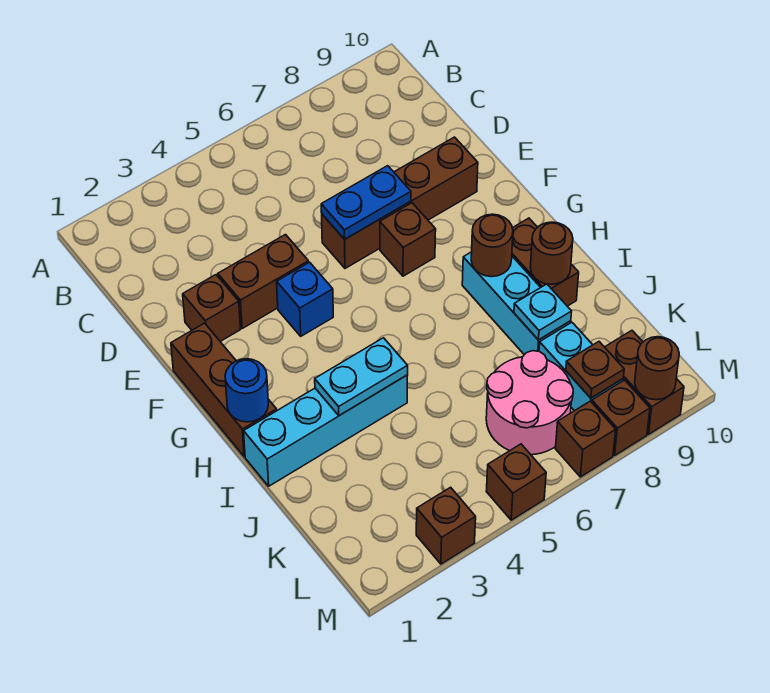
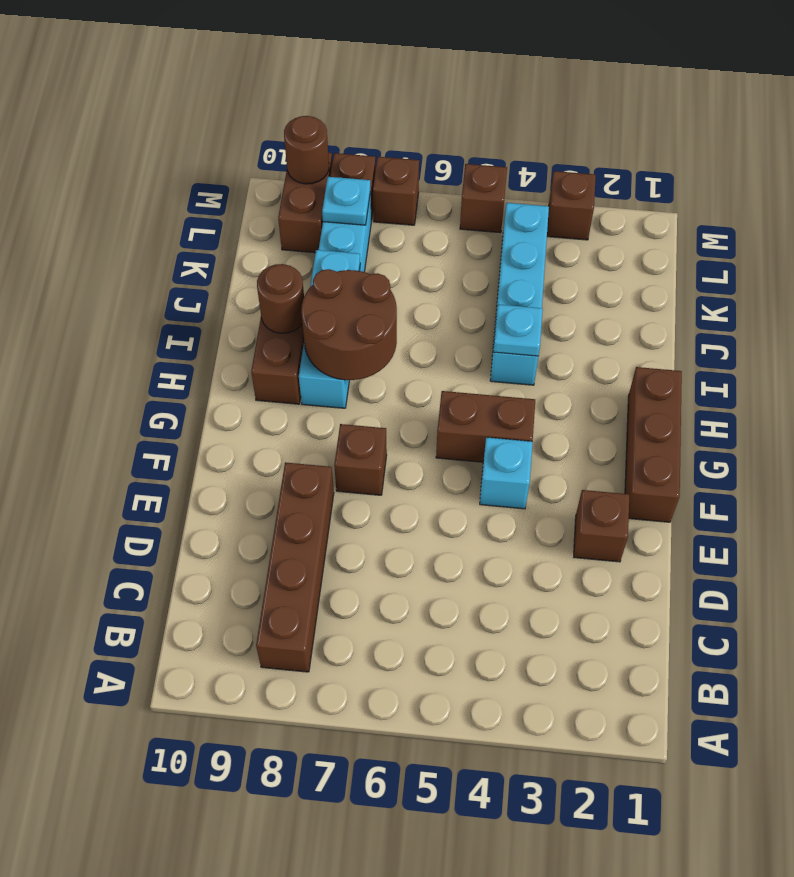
brown brick E3:E4 level 1 -> brown brick G4:G5 level 1
brown brick E6:E9 level 1 -> brown brick B8:E8 level 1
blue plate E6:E7 level 2 -> none
blue brick F4 level 1 -> cyan brick F4 level 1
blue round brick H1 level 2 -> none
brown round brick H8 level 2 -> brown round brick H7:I8 level 2
cyan brick I1:I4 level 1 -> cyan brick I4:L4 level 1
cyan plate I3:I4 level 2 -> cyan plate I4 level 2
pink round brick K6:L7 level 1 -> none
brown plate L8 level 2 -> cyan plate L8 level 2

